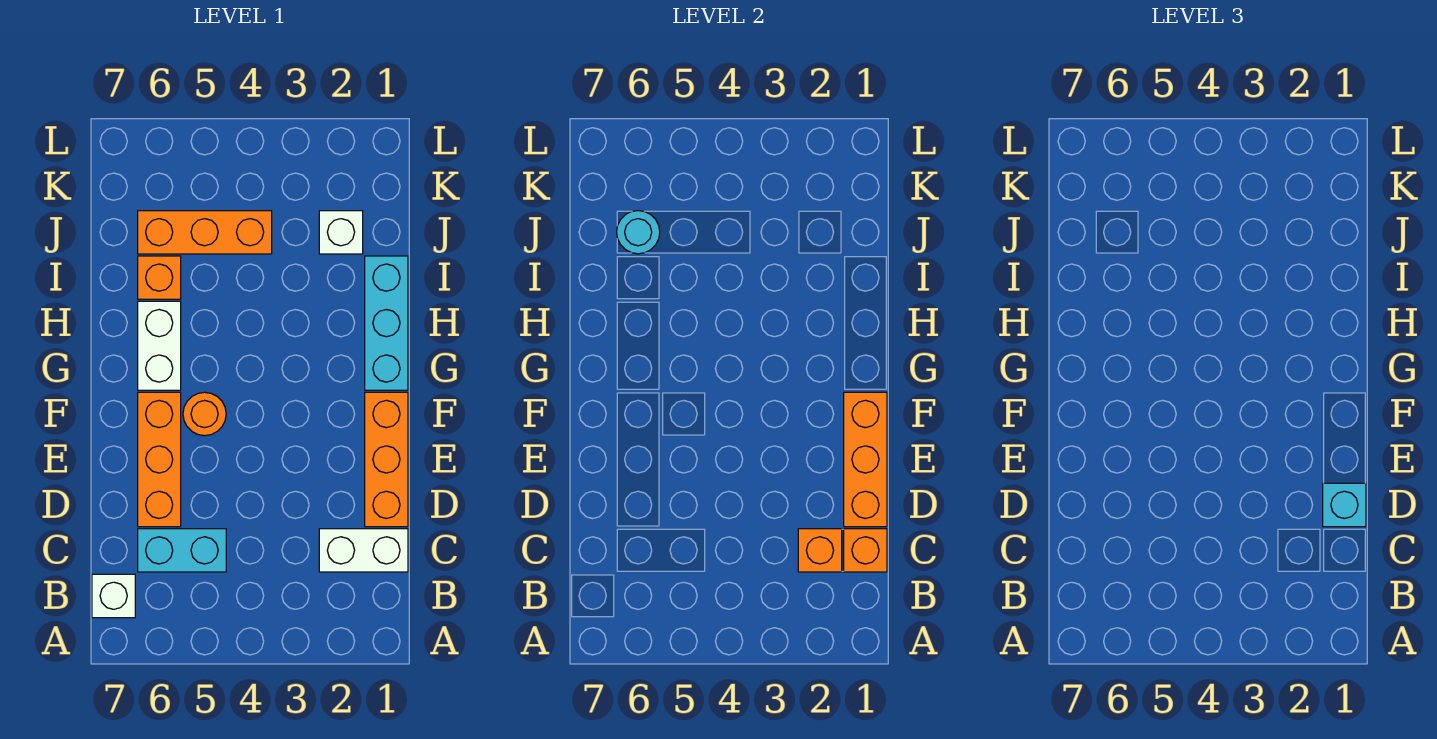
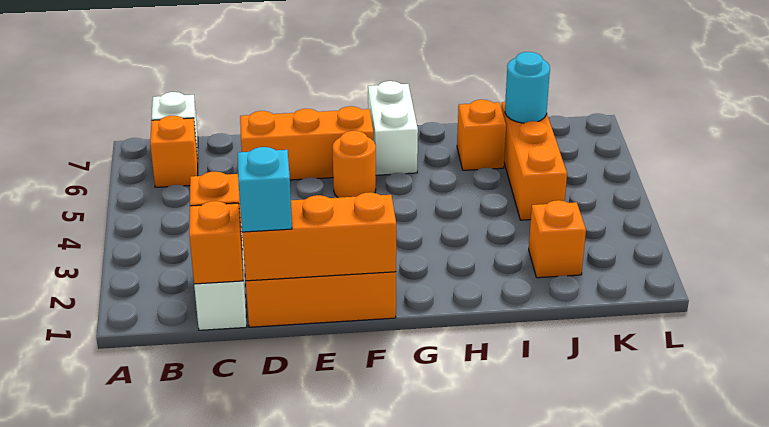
none -> orange brick B6 level 1
cyan brick C5:C6 level 1 -> none
cyan brick G1:I1 level 1 -> none
white brick G6:H6 level 1 -> white brick G6:G7 level 1
white brick J2 level 1 -> orange brick J2 level 1

